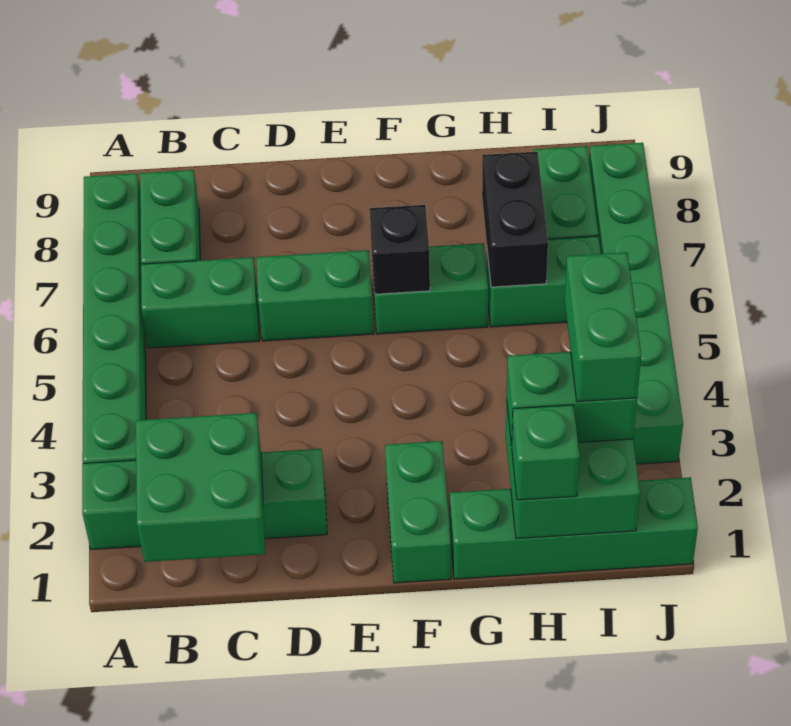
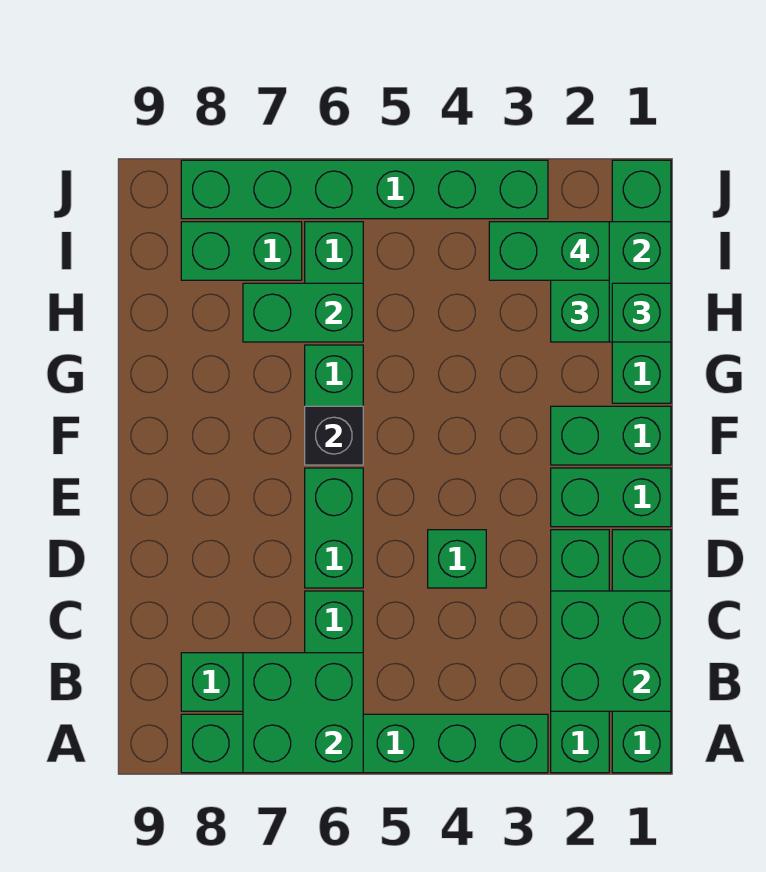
none -> green brick A1:D1 level 1
none -> green brick A6:B7 level 2
none -> green brick D4 level 1
none -> green brick E1:E2 level 1
black brick H6:H7 level 2 -> green brick H6:H7 level 2

